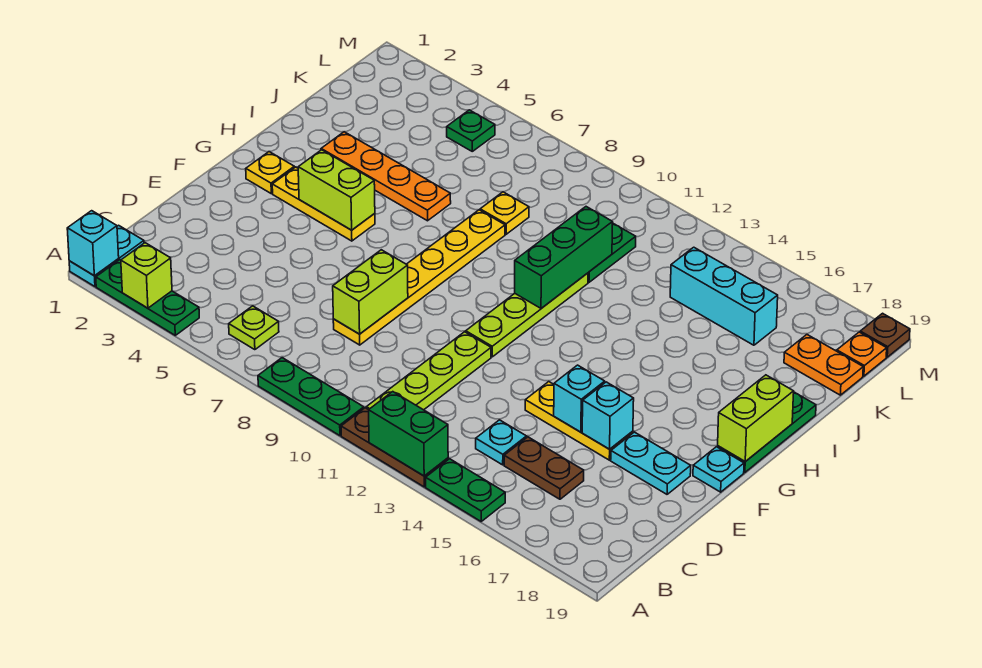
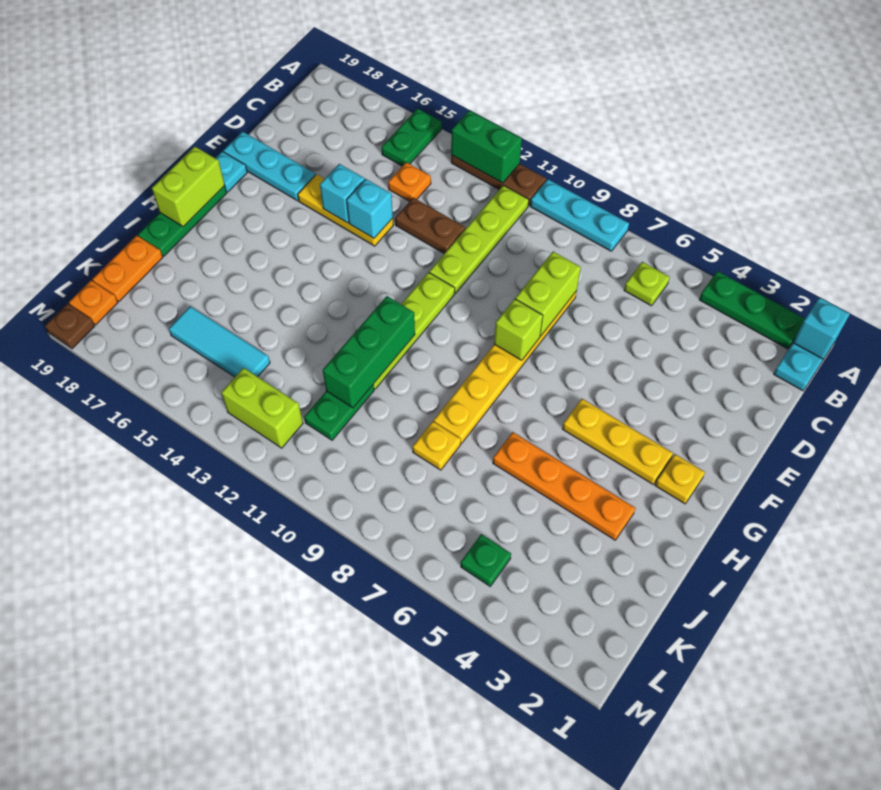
lime brick A3 level 2 -> lime brick F8 level 2
green plate A8:A10 level 1 -> cyan plate A8:A10 level 1
green plate A14:A15 level 1 -> green plate A15:B15 level 1
cyan plate C14 level 1 -> orange plate C14 level 1
brown plate C15:C16 level 1 -> brown plate D12:D13 level 1
cyan brick E16 level 2 -> cyan brick E14 level 2
cyan plate E17:E18 level 1 -> cyan plate E17:E19 level 1
lime brick G4:G5 level 2 -> lime brick L12:L13 level 1
cyan brick K14:K16 level 1 -> cyan tile K14:K16 level 1
orange plate K18:K19 level 1 -> orange plate J19:K19 level 1

